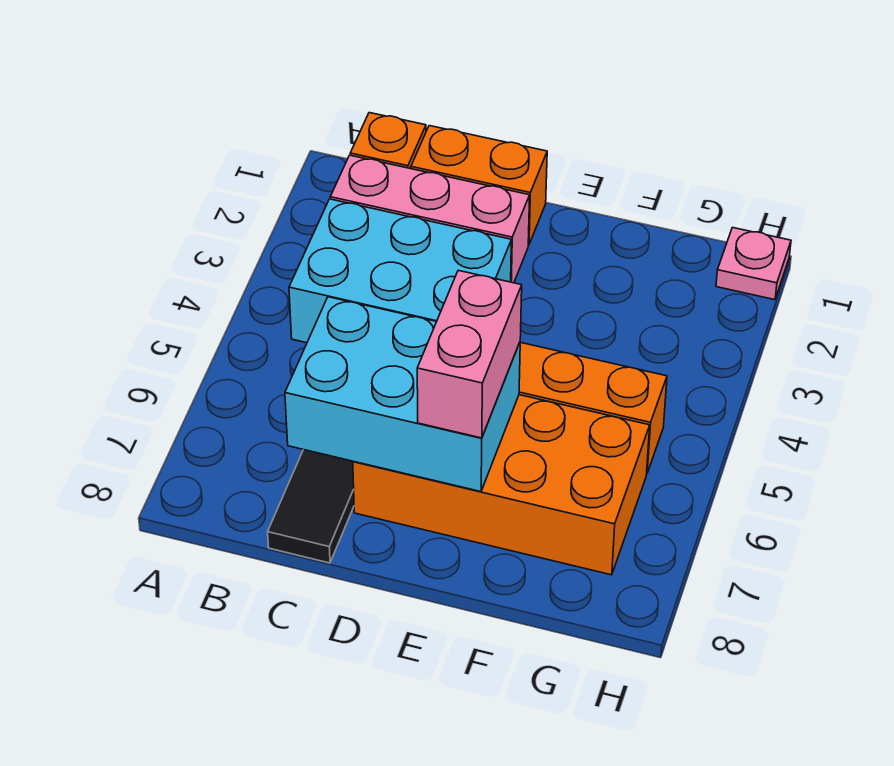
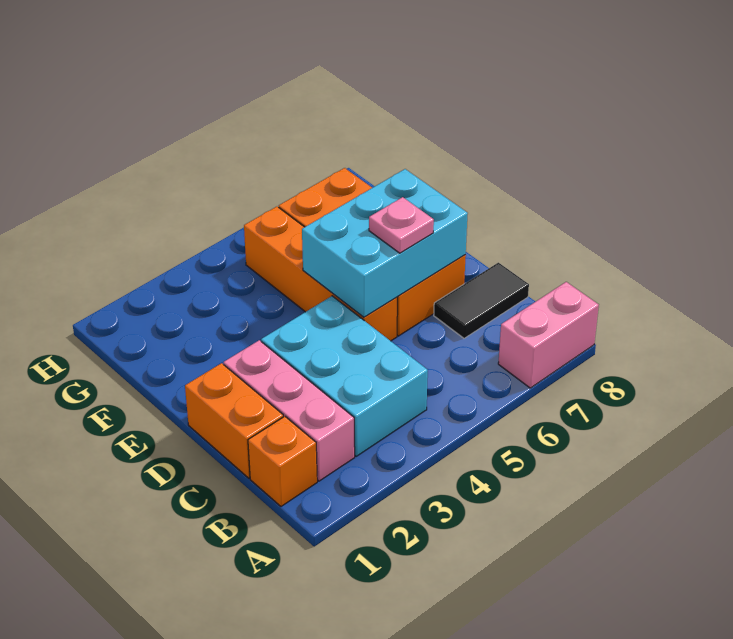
cyan brick C6:E7 level 2 -> cyan brick D5:E7 level 2
pink brick E6:E7 level 3 -> pink brick A7:A8 level 1
pink plate H1 level 1 -> pink plate D6 level 3

